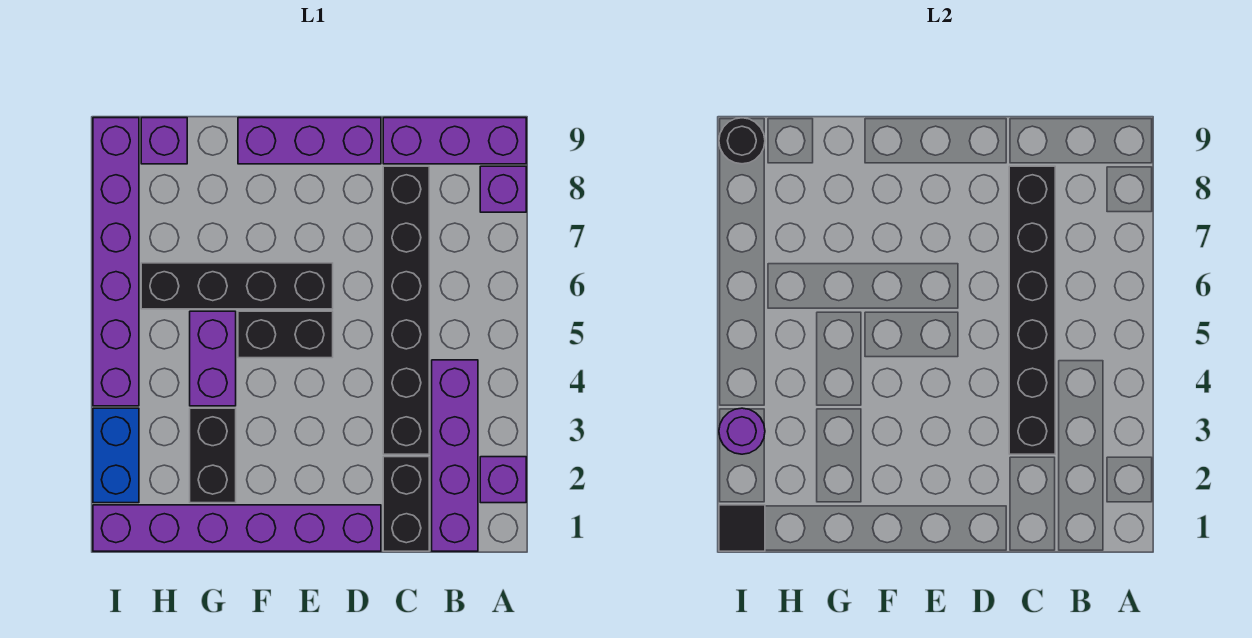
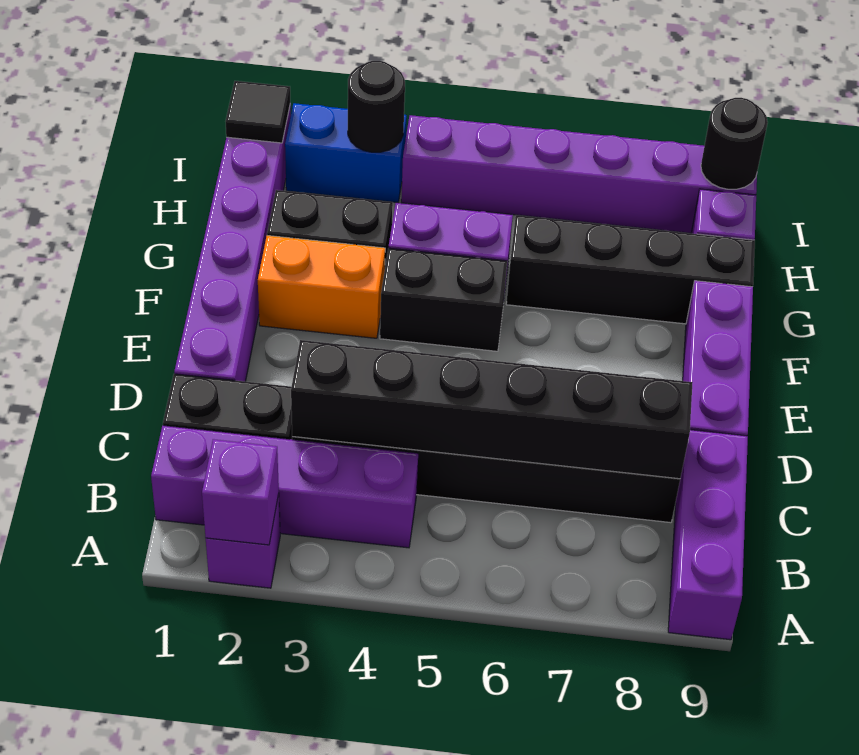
purple brick A8 level 1 -> purple brick A2 level 2
black brick E5:F5 level 1 -> black brick F4:F5 level 1
black brick E6:H6 level 1 -> black brick G6:G9 level 1
none -> orange brick F2:F3 level 1
purple round brick I3 level 2 -> black round brick I3 level 2

